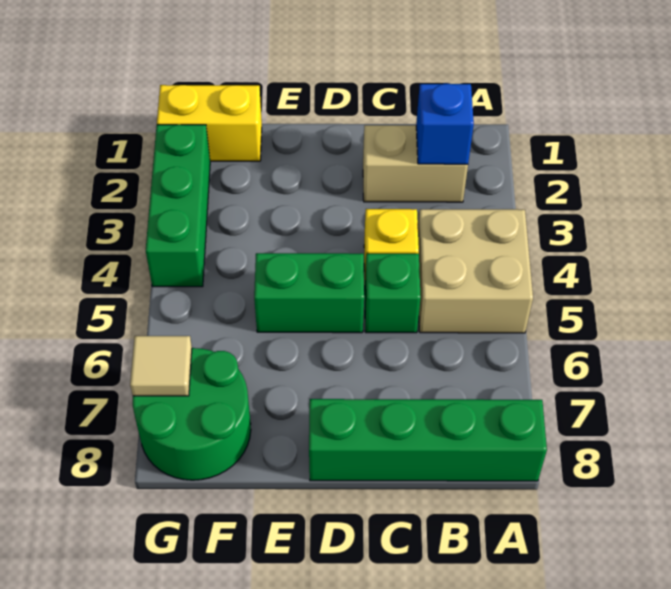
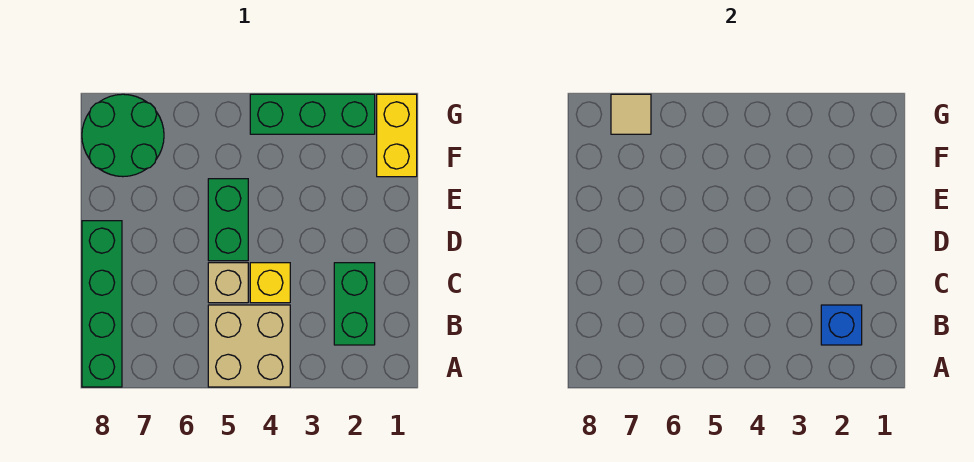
tan brick B2:C2 level 1 -> green brick B2:C2 level 1
green brick C5 level 1 -> tan brick C5 level 1

